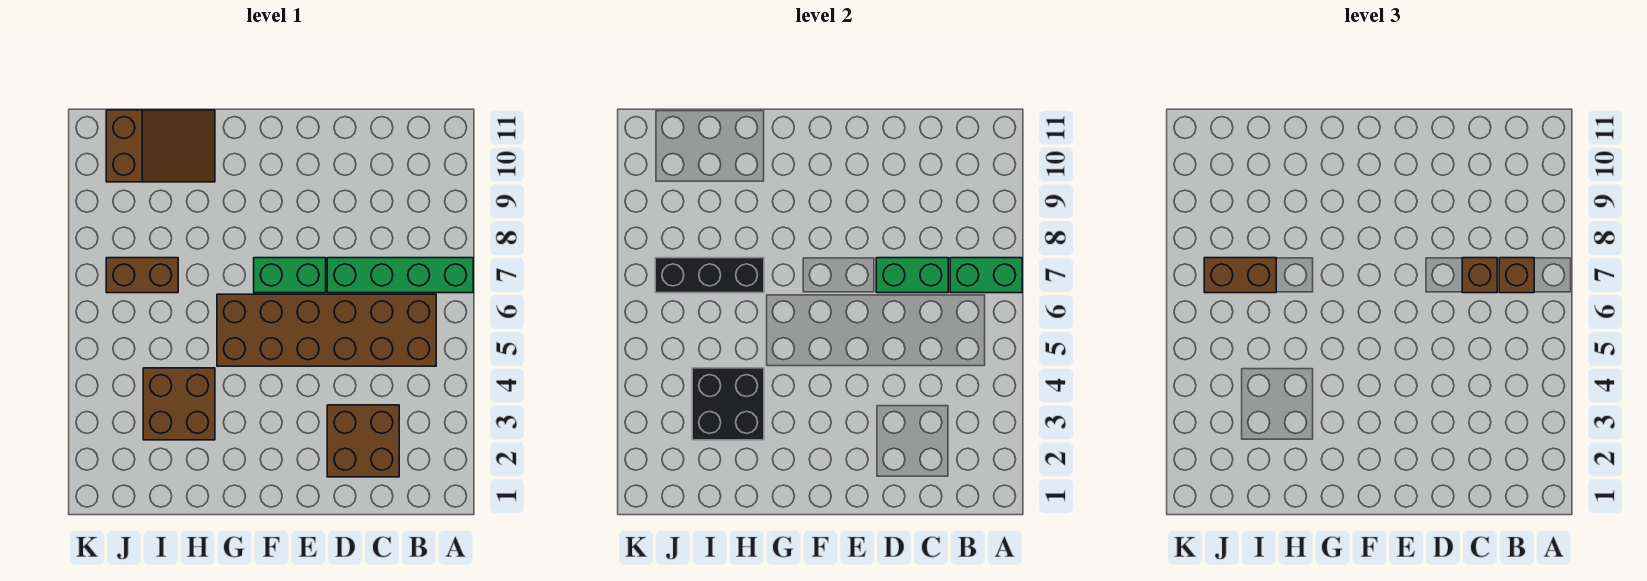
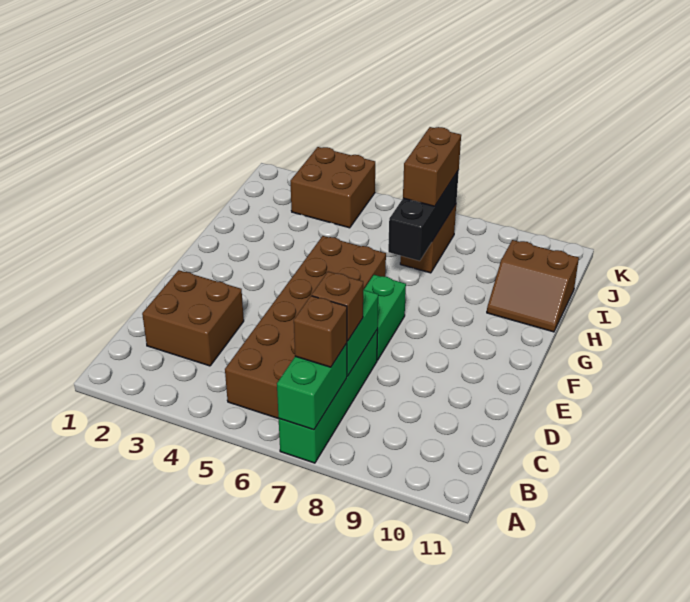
brown brick H3:I4 level 1 -> brown brick J3:K4 level 1
black brick H3:I4 level 2 -> none
brown slope H10:J11 level 1 top J -> brown slope H10:I11 level 1 top I

